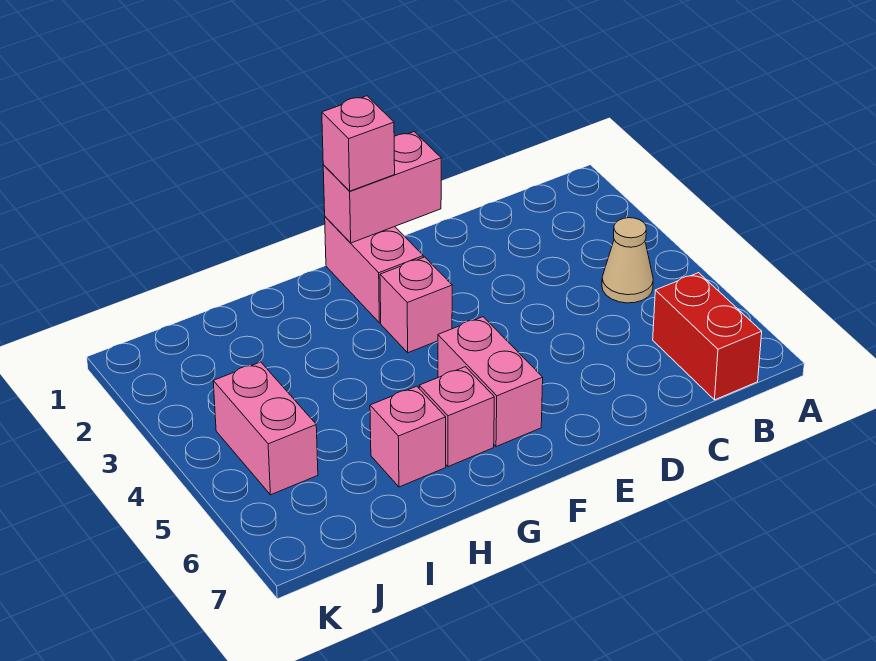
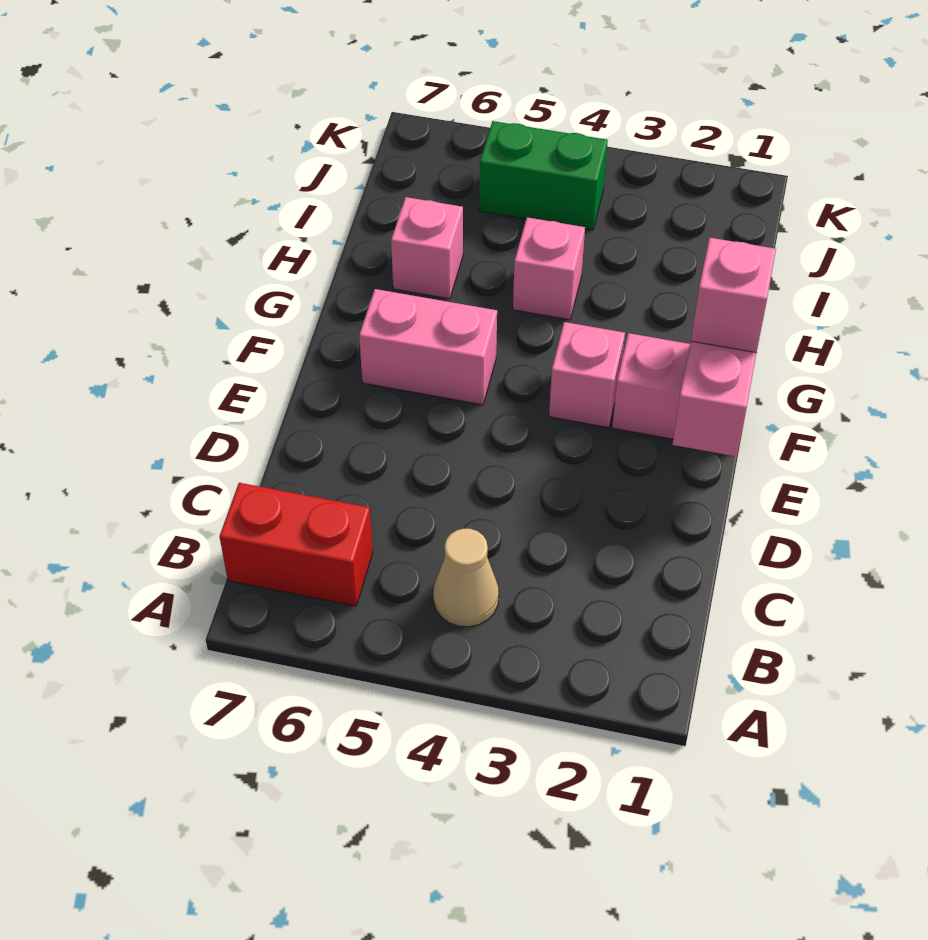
pink brick G6 level 1 -> pink brick H4 level 1
pink brick J4:J5 level 1 -> green brick J4:J5 level 1

